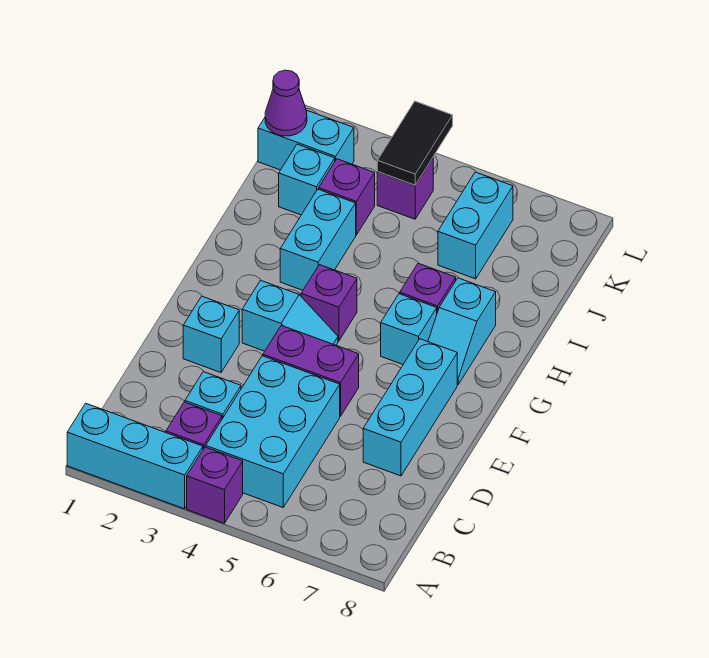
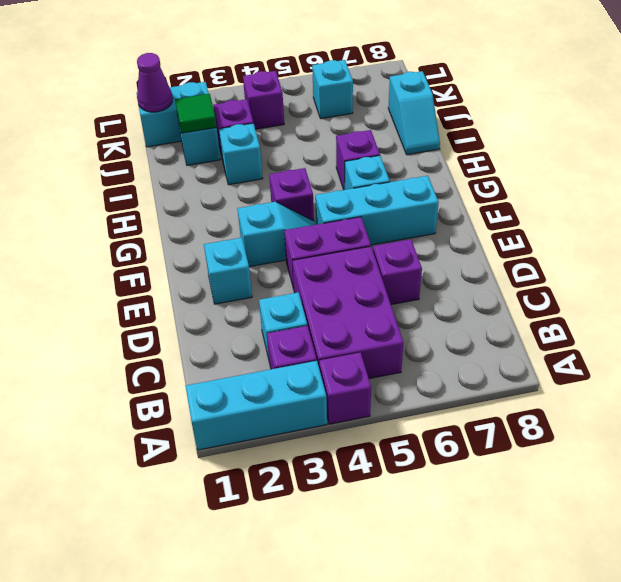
cyan brick B4:D5 level 1 -> purple brick B4:D5 level 1
none -> purple brick D6 level 1
cyan brick D7:F7 level 1 -> cyan brick F5:F7 level 1
cyan slope G7:H7 level 1 top H -> cyan slope I8:J8 level 1 top J
cyan brick H3:I3 level 1 -> cyan brick I3 level 1
none -> green tile J2 level 2
cyan brick J6:K6 level 1 -> cyan brick K6 level 1
black tile K4:L4 level 2 -> none

